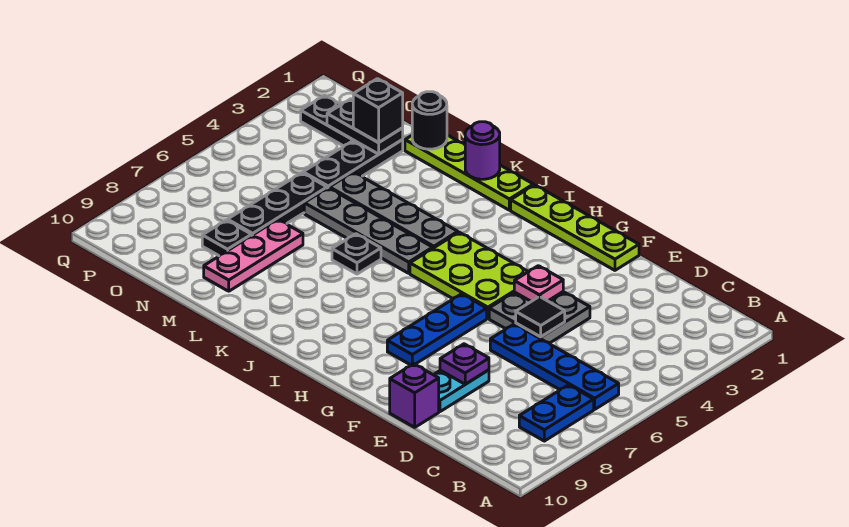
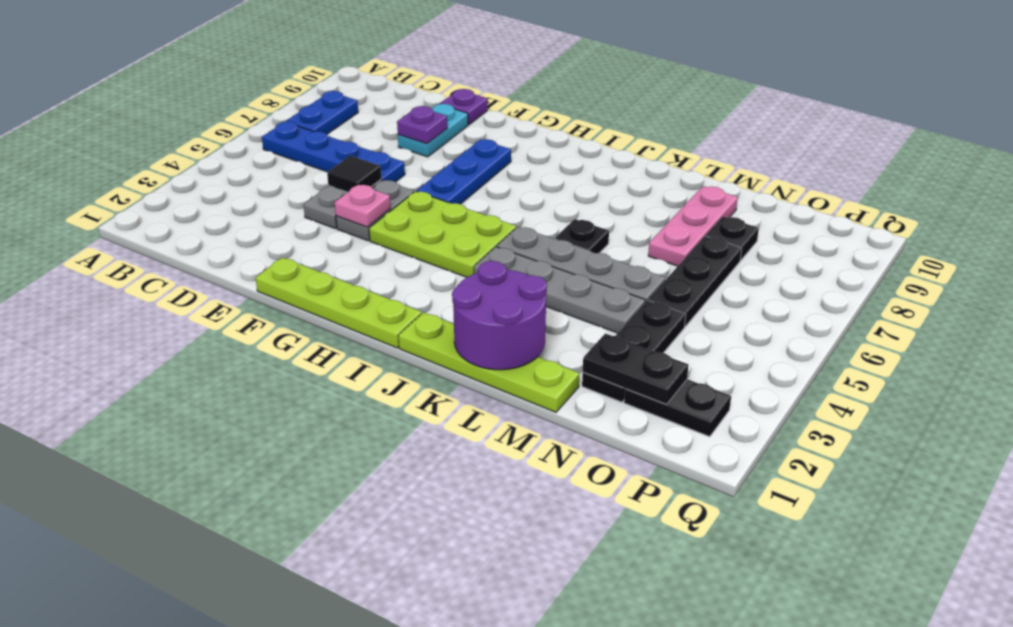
purple brick E10 level 1 -> purple plate E10 level 1
purple round brick K1 level 2 -> purple round brick K1:L2 level 2
black round brick M1 level 2 -> none
black brick N2 level 3 -> none

